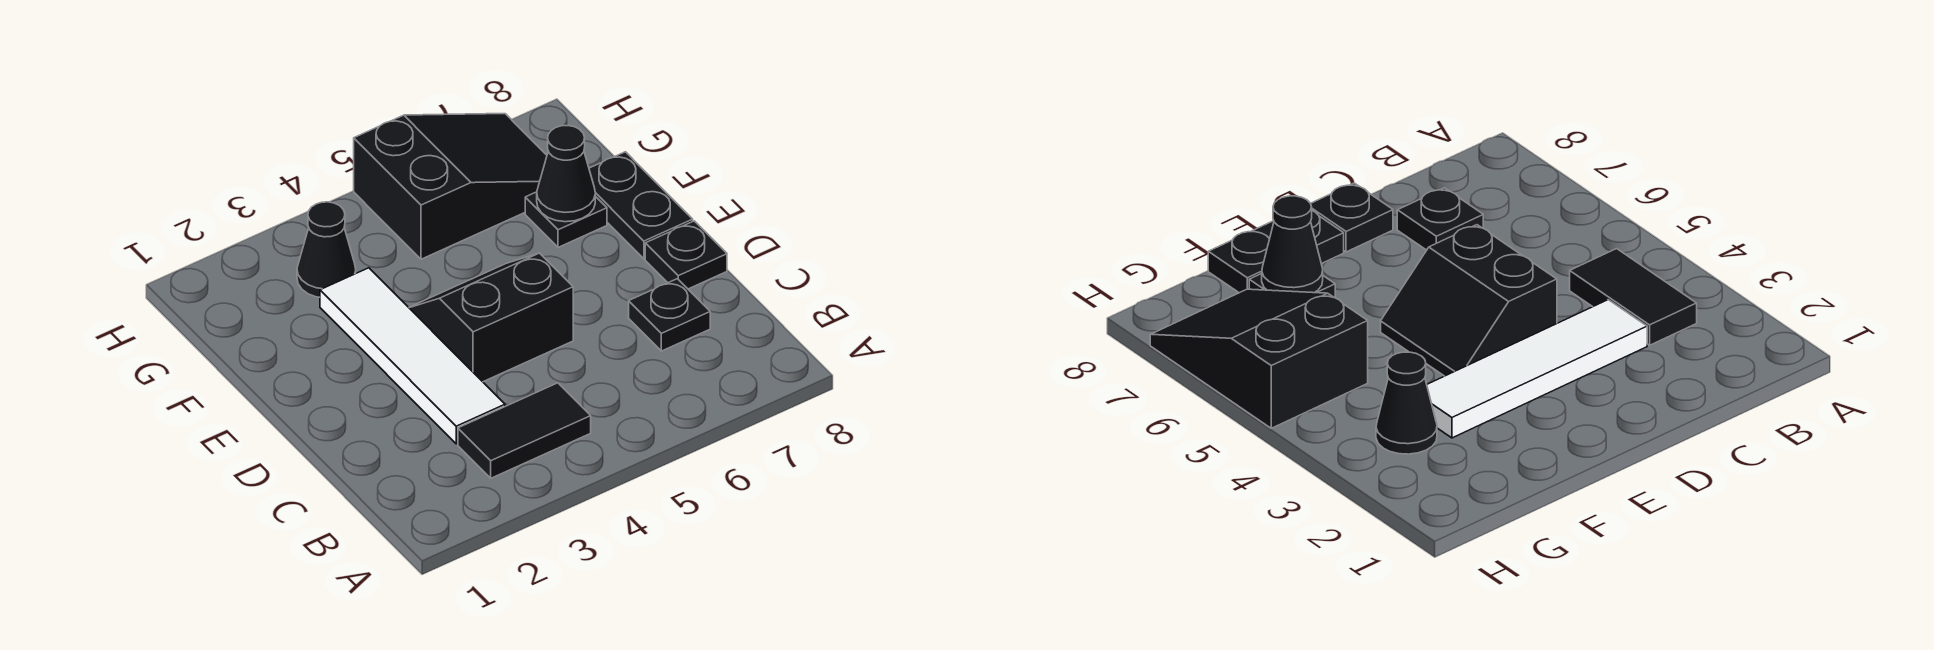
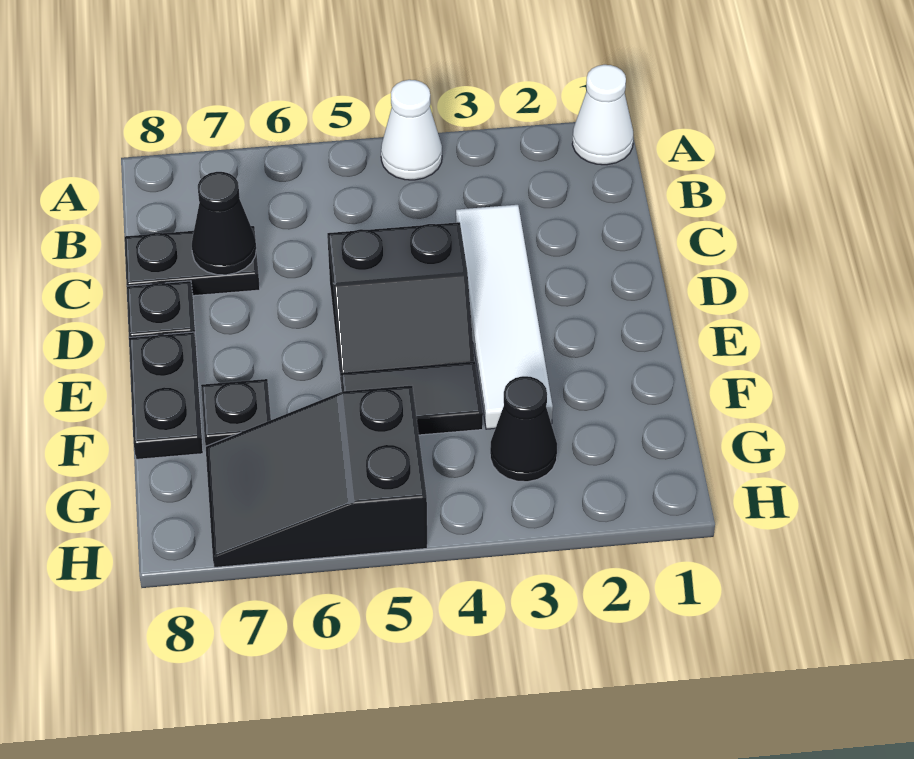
none -> white cone A1 level 1
none -> white cone A4 level 1
black tile B3:B4 level 1 -> black tile F4:F5 level 1
black plate C7 level 1 -> black plate C7:C8 level 1
black cone F7 level 2 -> black cone C7 level 2

